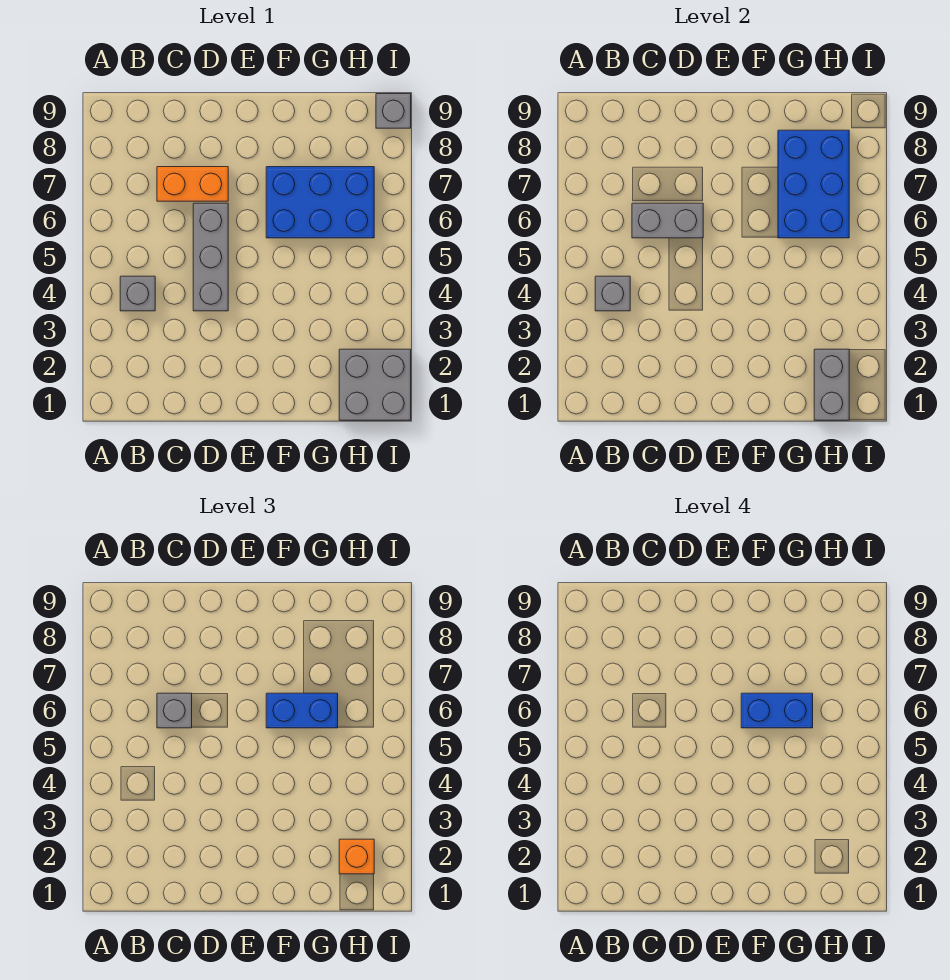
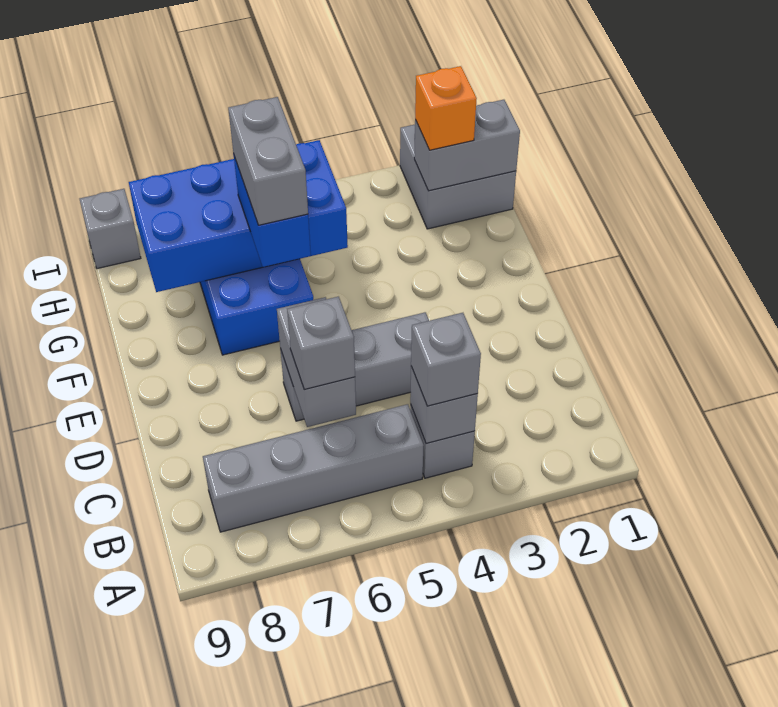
none -> grey brick B4 level 3
none -> grey brick B5:B8 level 1
orange brick C7:D7 level 1 -> none
blue brick F6:G6 level 4 -> grey brick F6:G6 level 4
blue brick G6:H8 level 2 -> blue brick G5:H8 level 2

